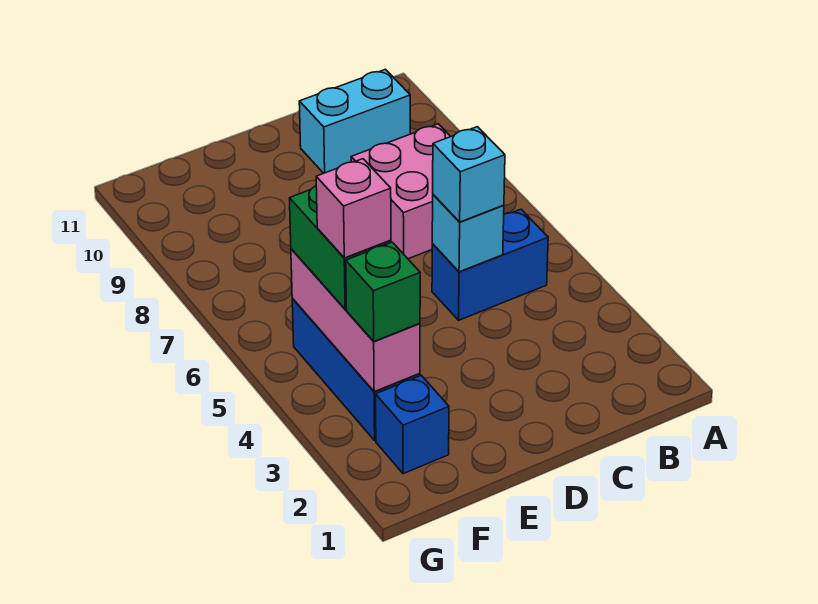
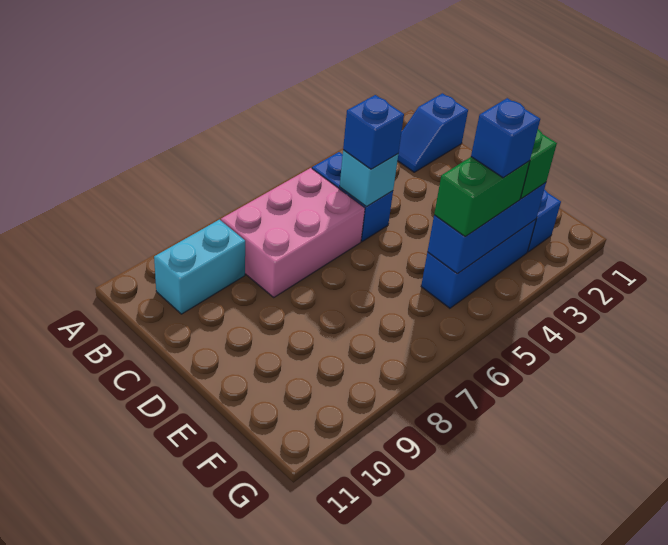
none -> blue slope B1:B2 level 1 top 1
pink brick B7:C8 level 1 -> pink brick B6:C8 level 1
cyan brick B10:C10 level 1 -> cyan brick B9:B10 level 1
cyan brick C5 level 3 -> blue brick C5 level 3
pink brick F3:F5 level 2 -> blue brick F3:F5 level 2
pink brick F4 level 4 -> blue brick F4 level 4

